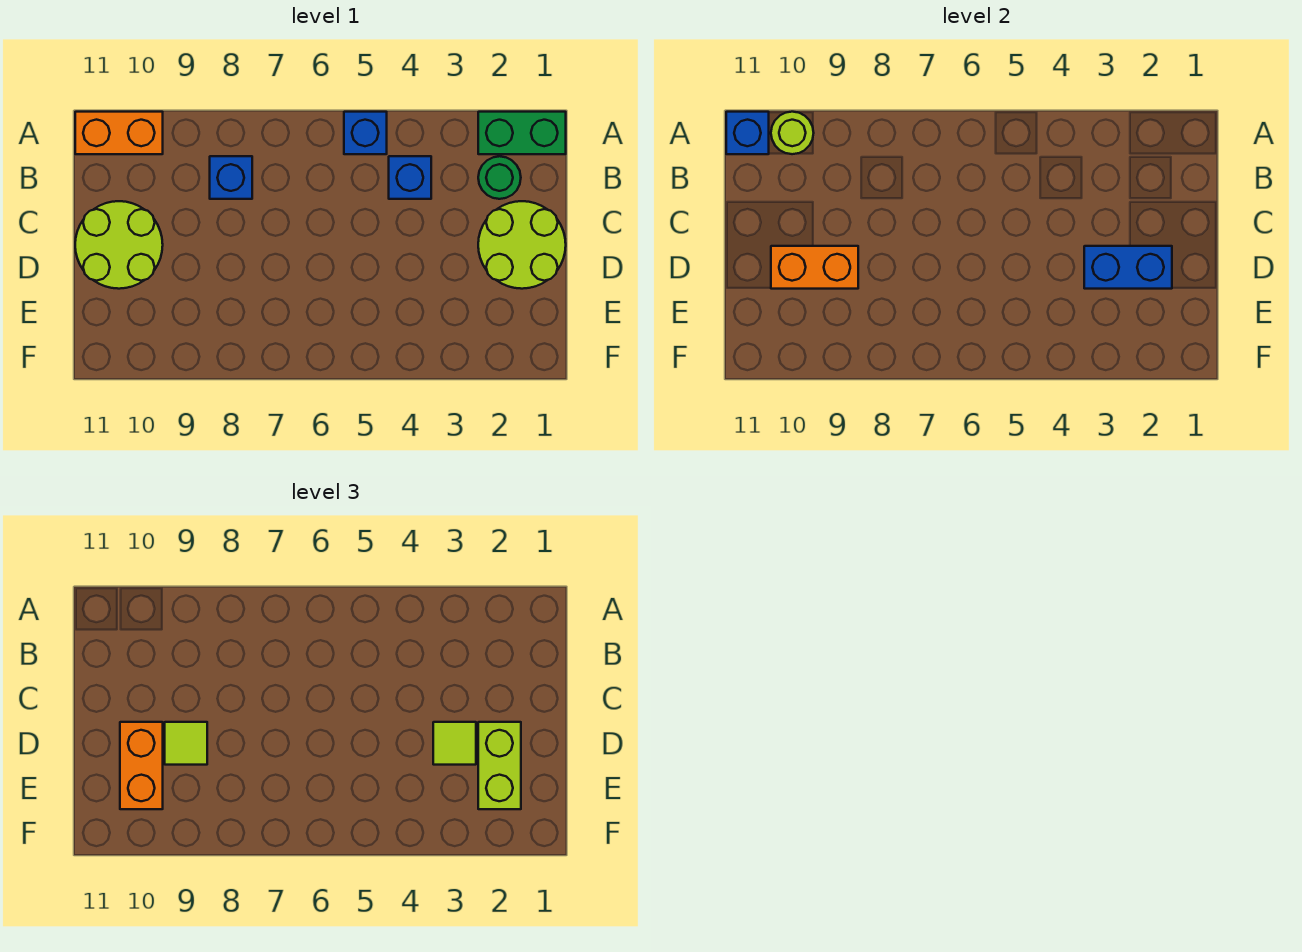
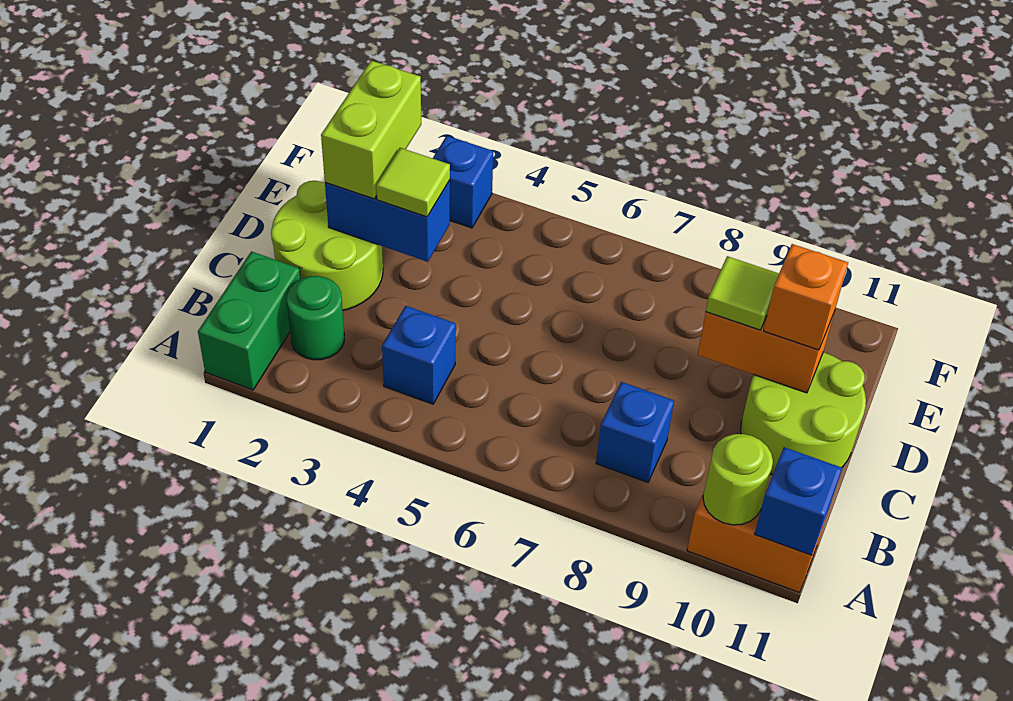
green brick A1:A2 level 1 -> green brick A1:B1 level 1
blue brick A5 level 1 -> blue brick F3 level 1
orange brick D10:E10 level 3 -> orange brick D10 level 3

